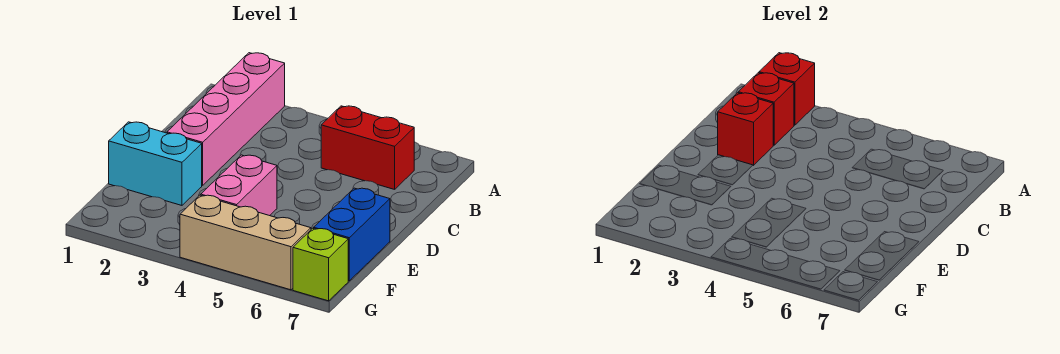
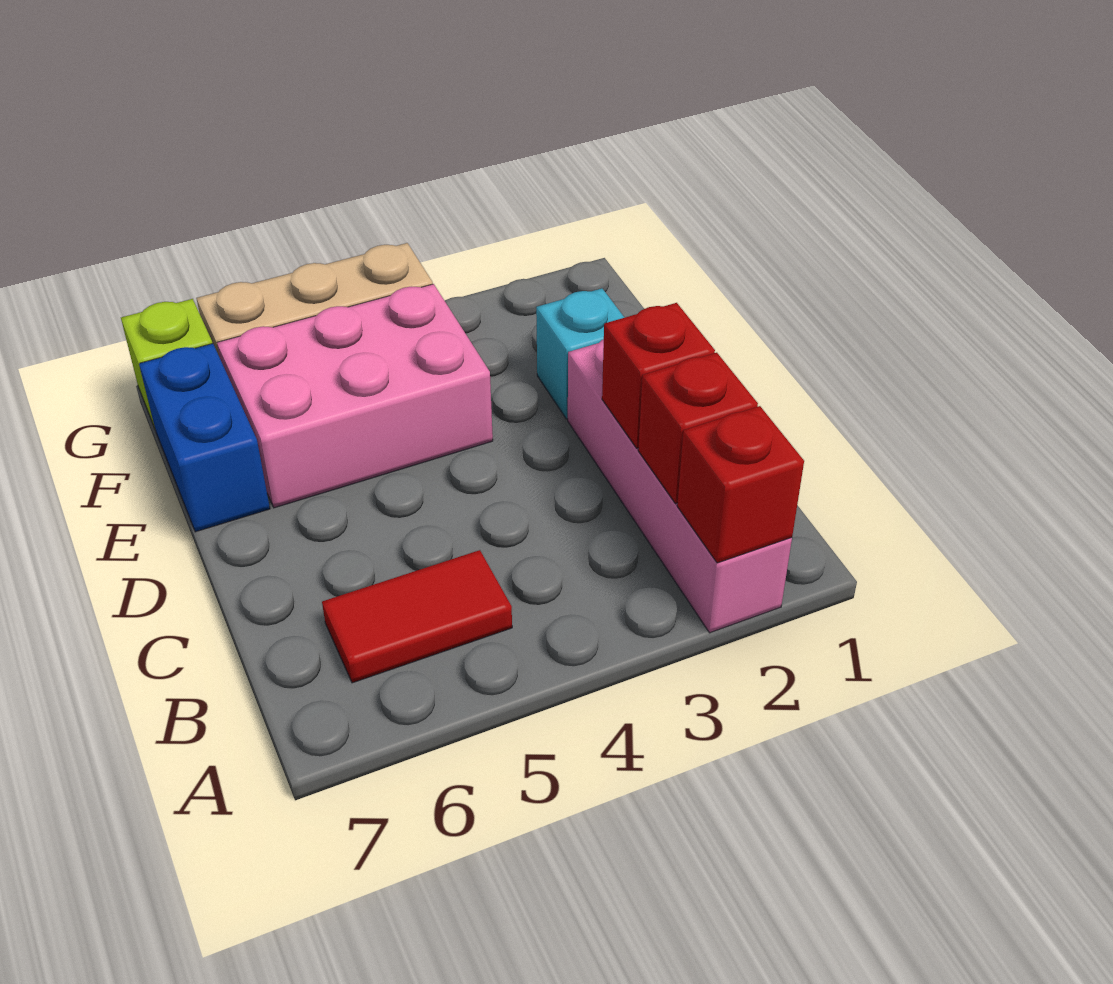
red brick B5:B6 level 1 -> red tile B5:B6 level 1
cyan brick E1:E2 level 1 -> cyan brick E2 level 1
pink brick E4:F4 level 1 -> pink brick E4:F6 level 1

